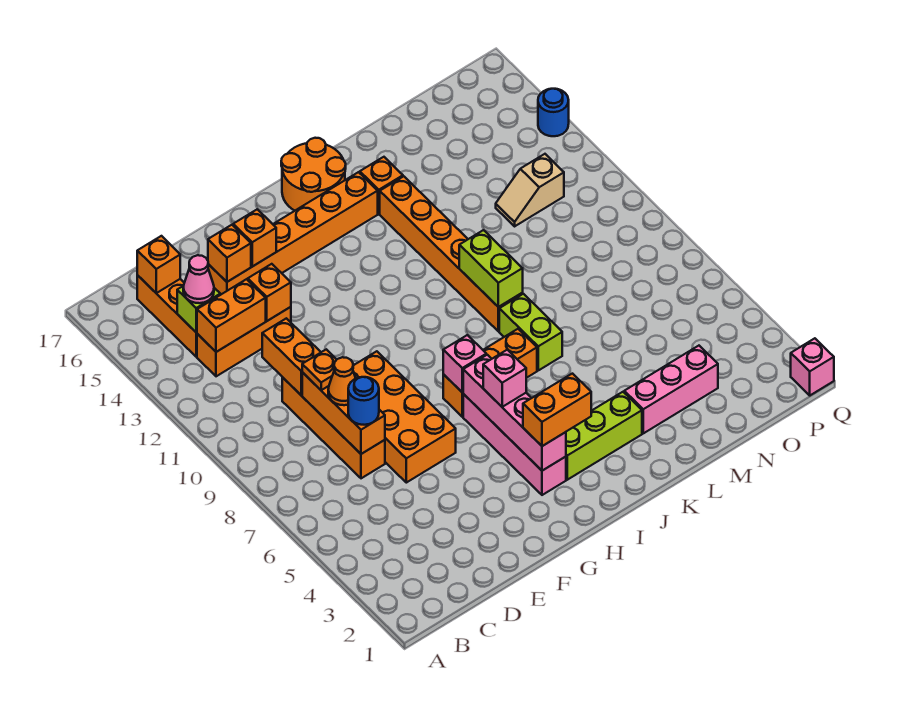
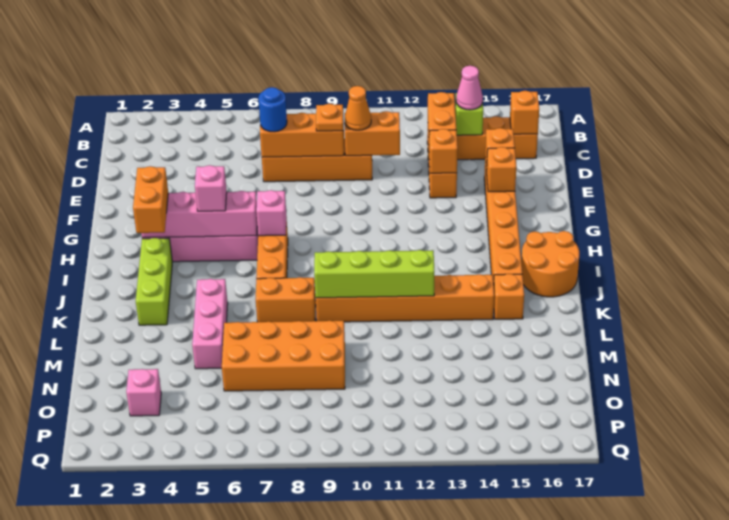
orange cone D8 level 3 -> orange cone D10 level 3
orange brick E6:F9 level 1 -> orange brick M6:N9 level 1
lime brick K7:K8 level 1 -> orange brick K7:K8 level 1
lime brick K9:K10 level 2 -> lime brick K9:K12 level 2
pink brick L3:N3 level 1 -> pink brick K5:M5 level 1
tan slope N12:O12 level 1 top O -> none
pink brick Q1 level 1 -> pink brick O3 level 1
blue round brick Q14 level 1 -> none

